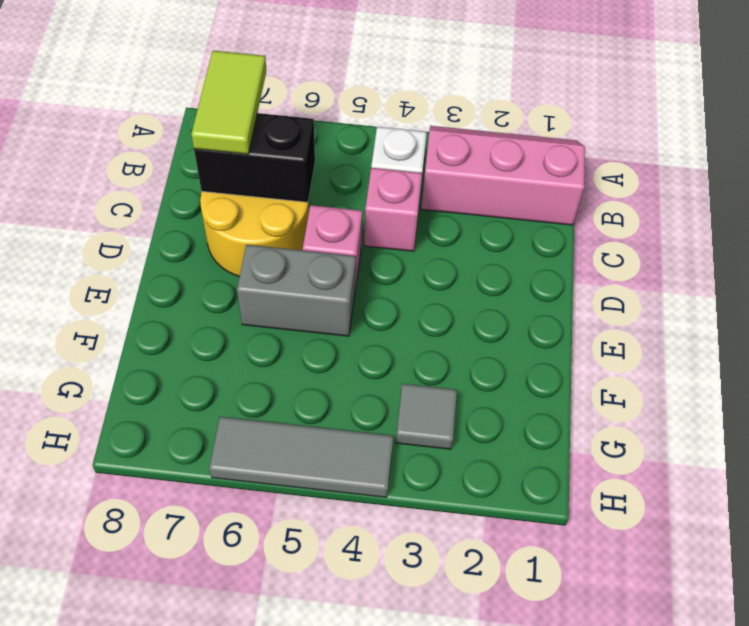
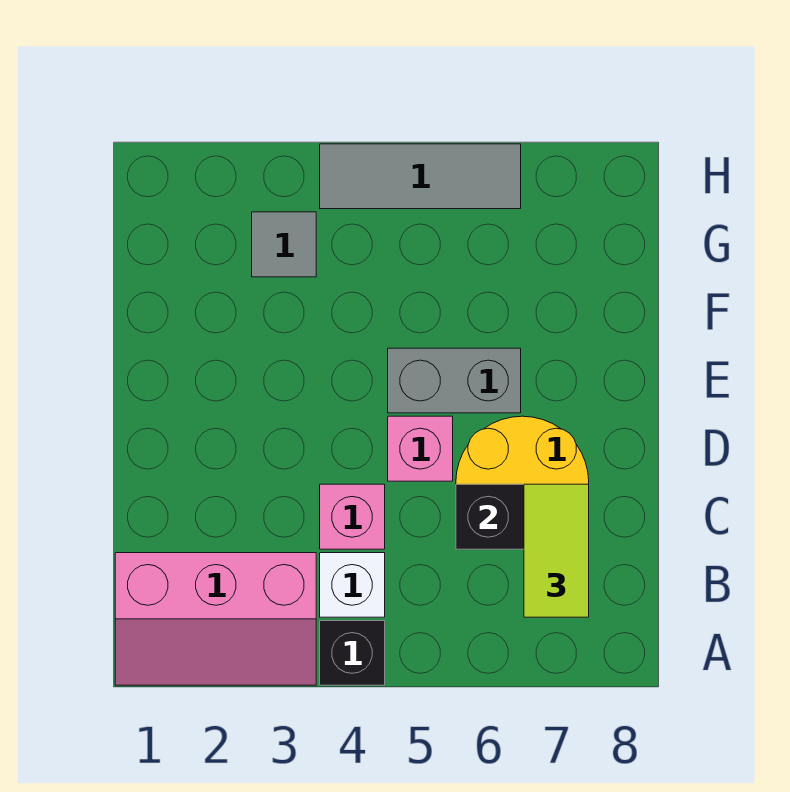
none -> black brick A4 level 1

